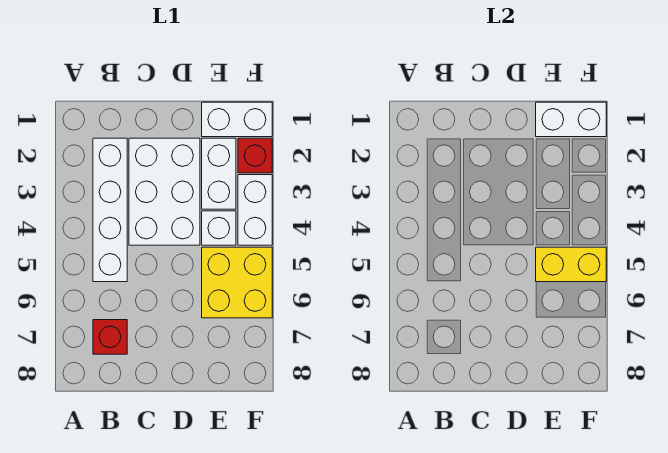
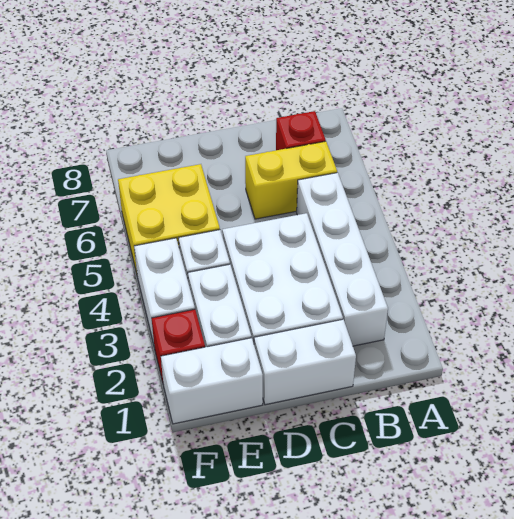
white brick E1:F1 level 2 -> white brick C1:D1 level 1
yellow brick E5:F5 level 2 -> yellow brick B6:C6 level 1

